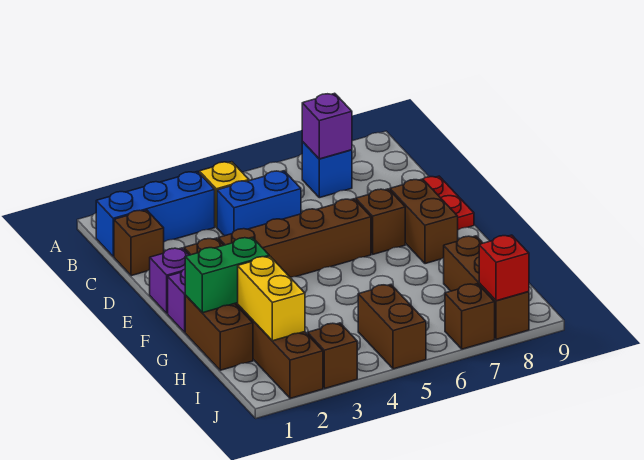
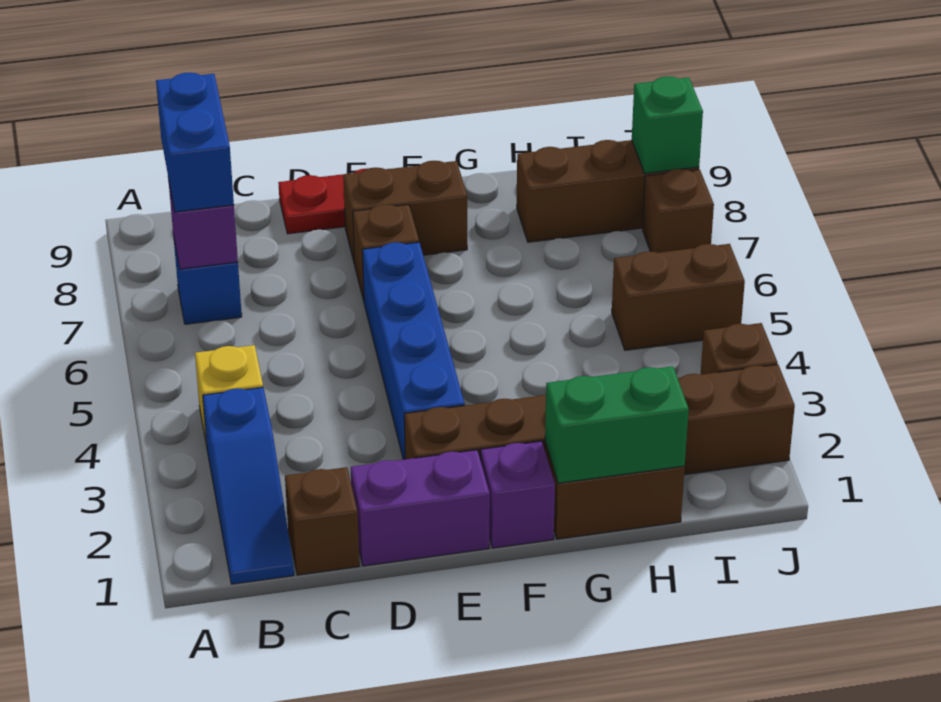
blue brick B1:B3 level 1 -> blue slope B1:B3 level 1 top 3
blue brick C4:C5 level 1 -> blue brick B7:B8 level 3
purple brick E1 level 1 -> purple brick D1:E1 level 1
brown brick E3:E6 level 1 -> blue brick E3:E6 level 1
green brick G1:G2 level 2 -> green brick G1:H1 level 2
yellow brick H2:I2 level 2 -> none
red brick J8 level 2 -> green brick J8 level 2

